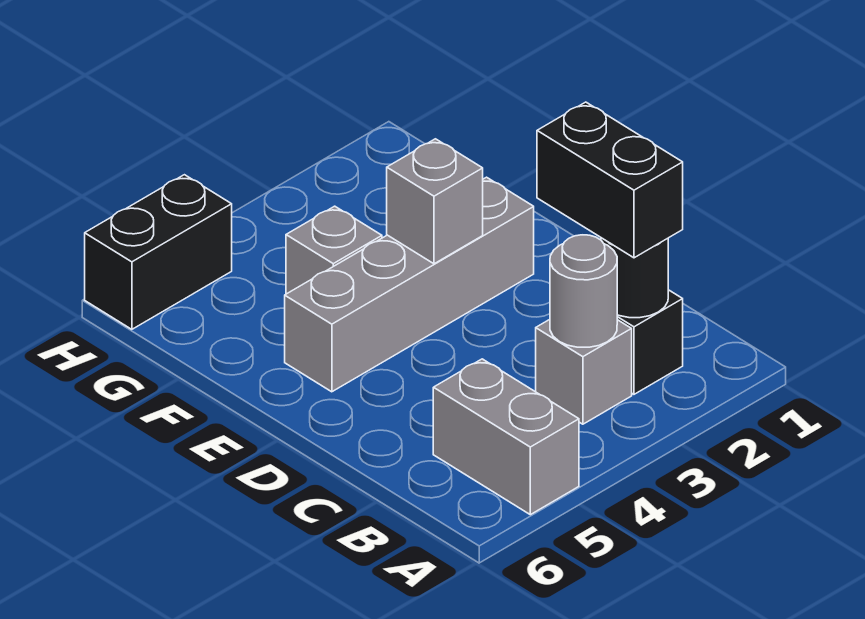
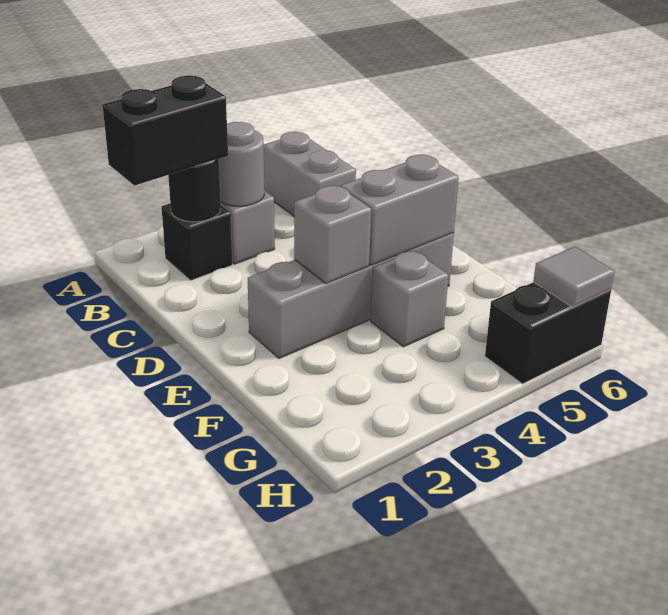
black brick B2:C2 level 3 -> black brick B1:B2 level 3
none -> grey brick E4:E5 level 2
none -> grey tile H6 level 2

